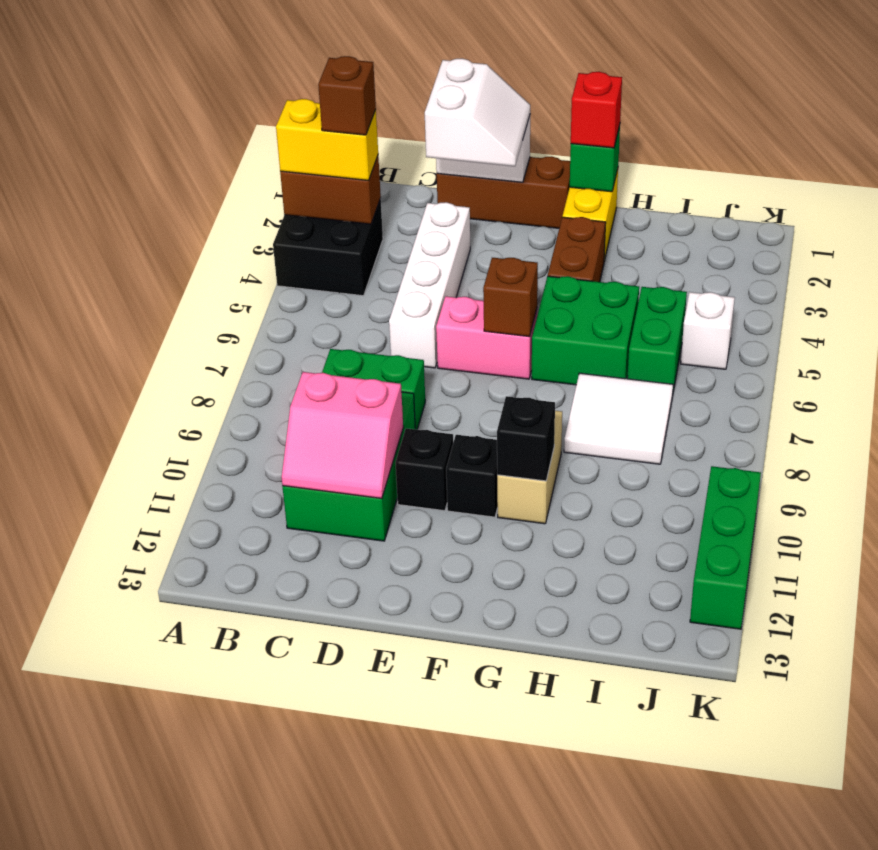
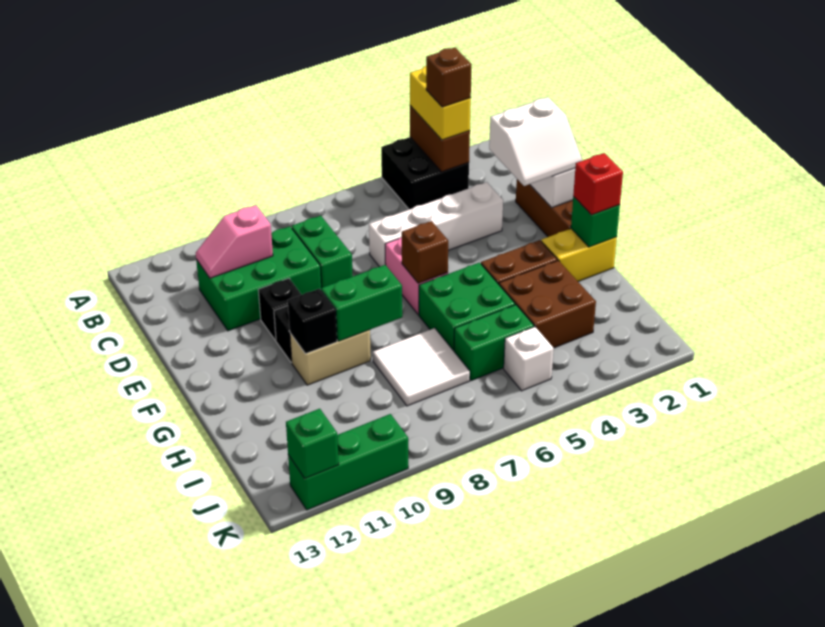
pink slope C10:D11 level 2 top 10 -> pink slope C10:C11 level 2 top 10
none -> green brick G8:G9 level 2
none -> brown brick H3:I4 level 1
none -> green brick K12 level 2

